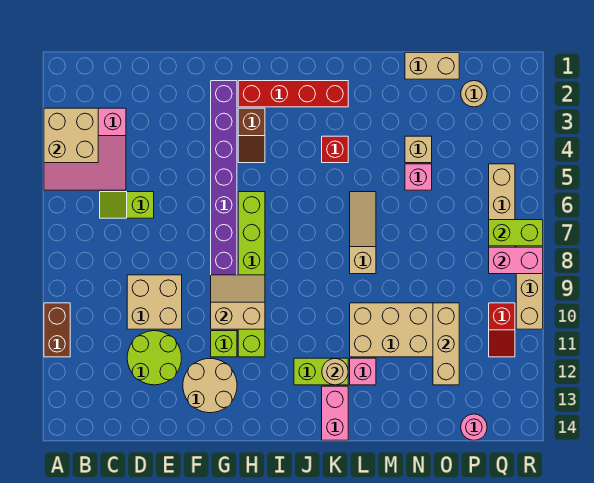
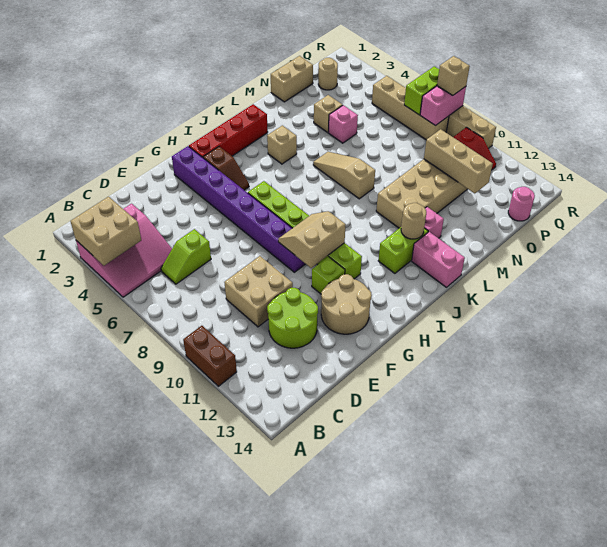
red brick K4 level 1 -> tan brick K4 level 1
none -> tan brick R8 level 3

